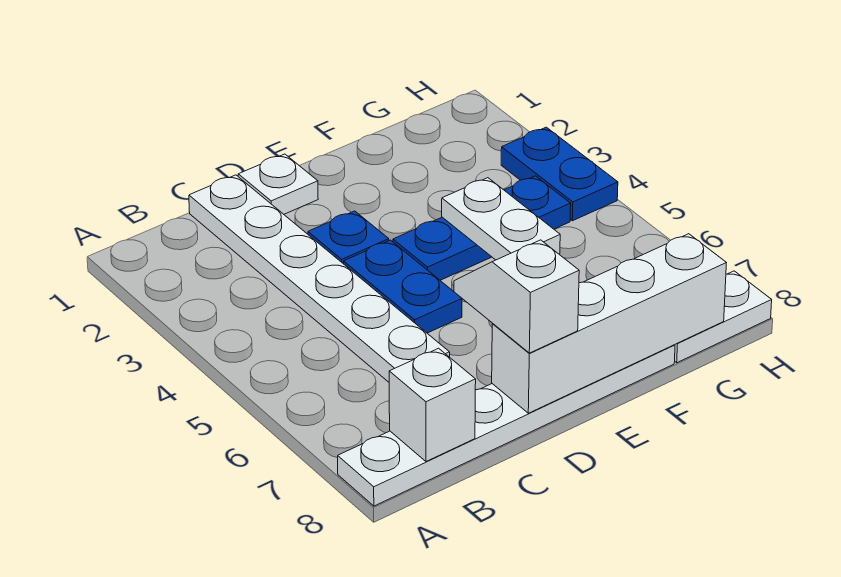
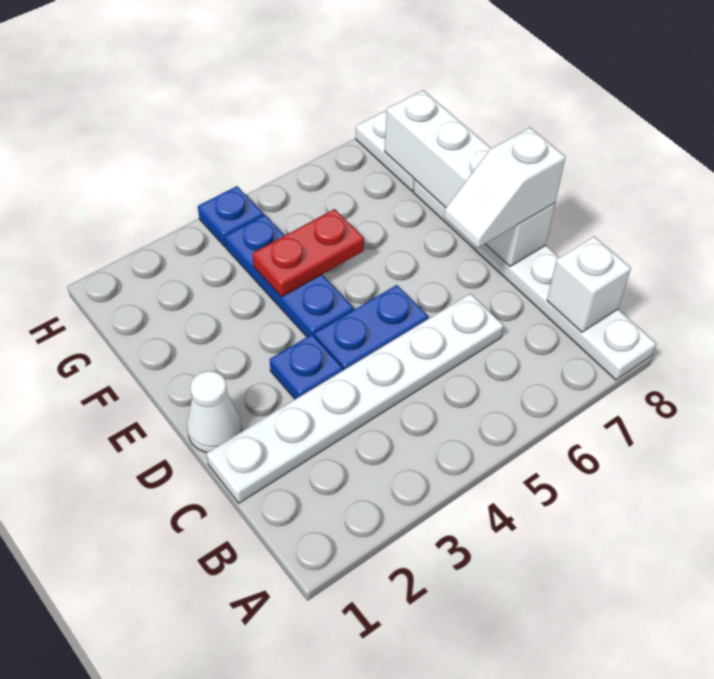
white plate D1 level 1 -> white cone D1 level 1
white plate F4:F5 level 2 -> red plate F4:F5 level 2
blue plate H3:H4 level 1 -> blue plate H4 level 1

